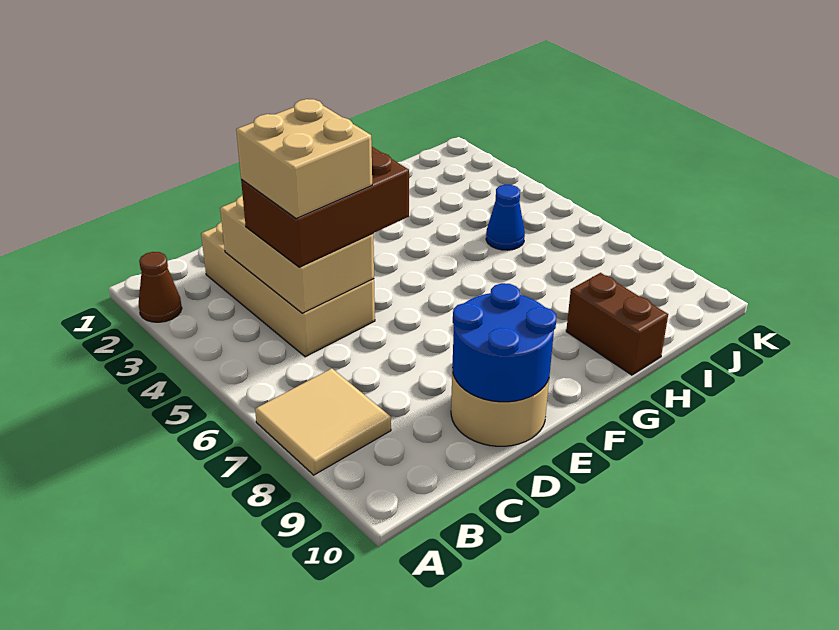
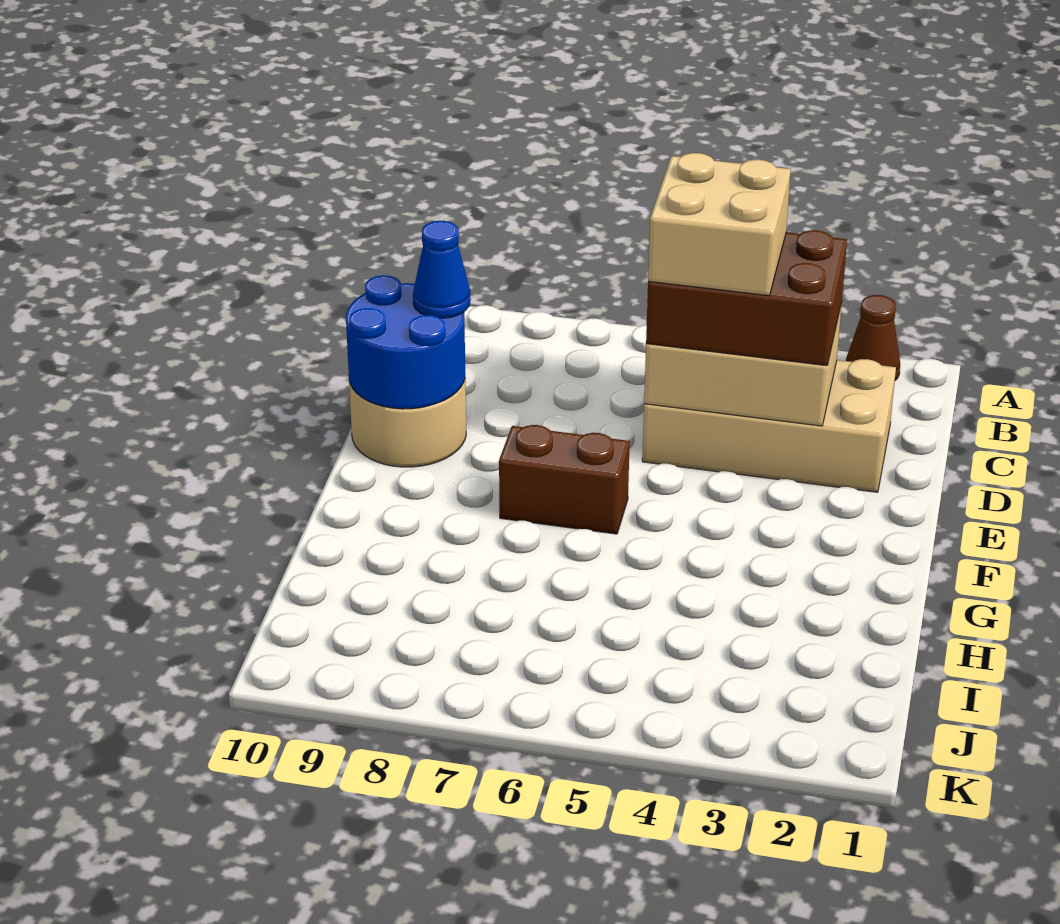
tan tile A7:B8 level 1 -> none
brown brick C4:E5 level 3 -> brown brick C3:D5 level 3
brown brick H9:H10 level 1 -> brown brick F6:F7 level 1
blue cone I5 level 1 -> blue cone D9 level 3

